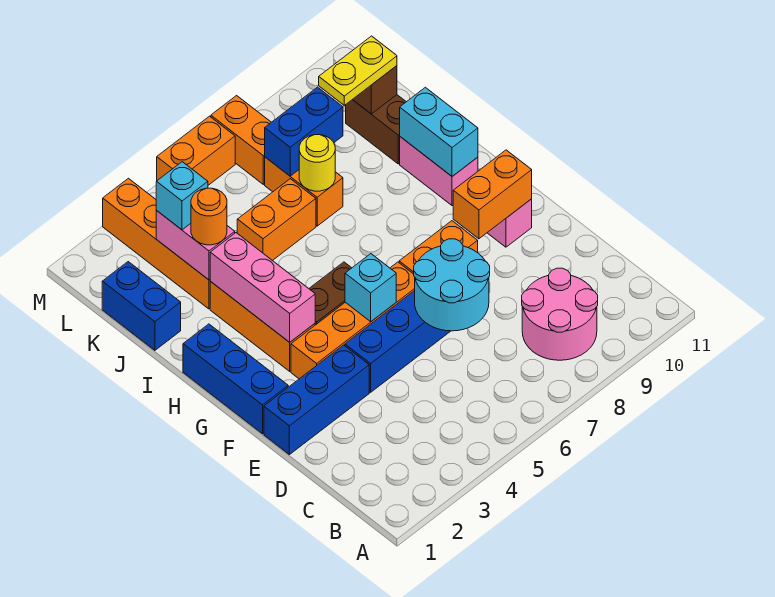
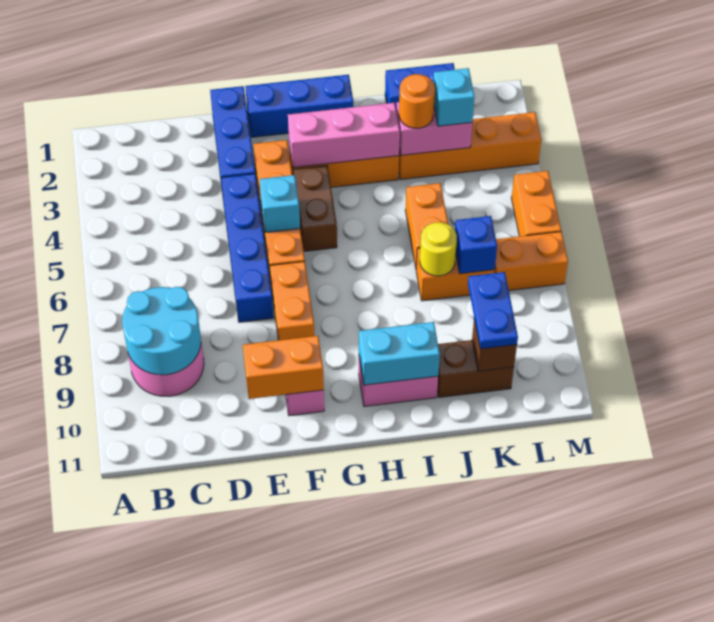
cyan round brick D6:E7 level 2 -> cyan round brick B8:C9 level 2
orange brick F9:F10 level 2 -> orange brick E10:F10 level 2
blue brick K7:K8 level 2 -> blue brick K7 level 2
yellow plate K9:K10 level 3 -> blue plate K9:K10 level 3

